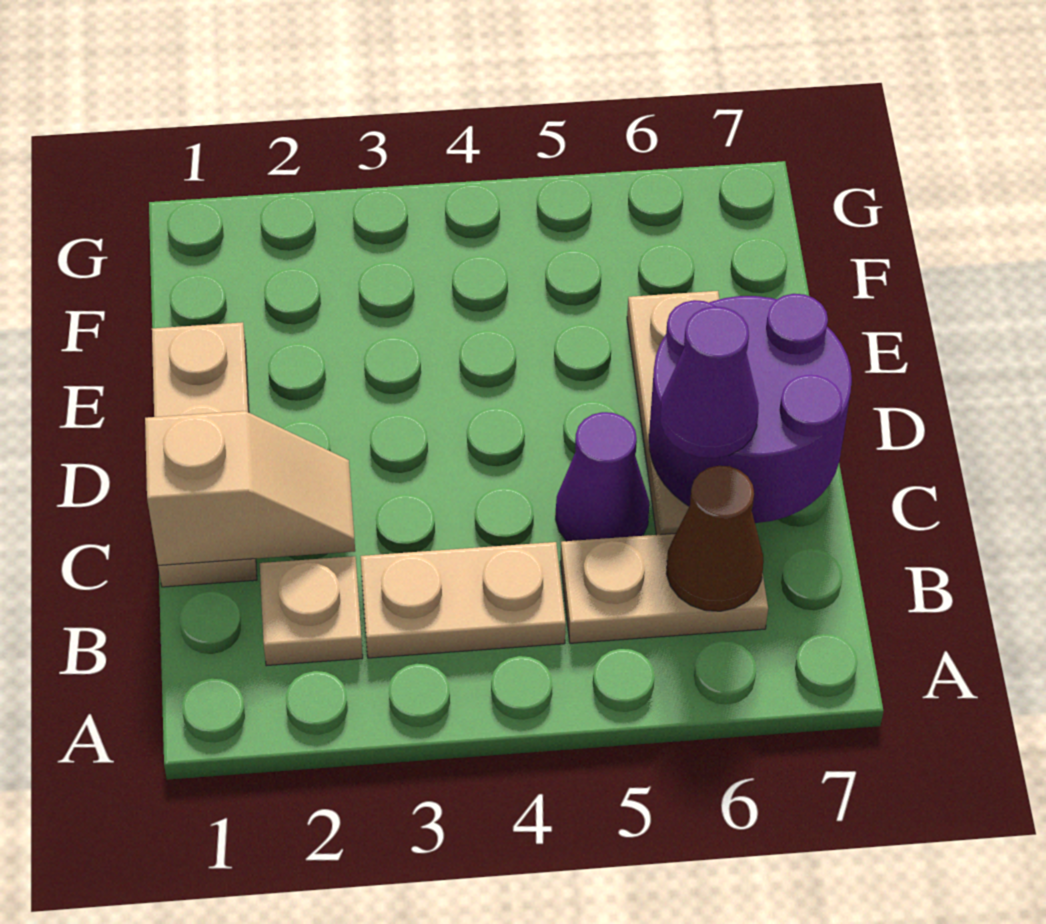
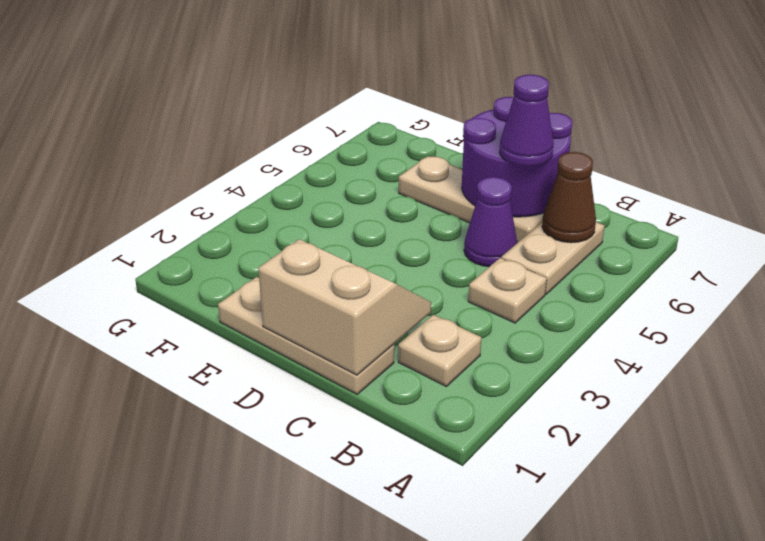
tan plate B3:B4 level 1 -> tan plate B4 level 1
tan slope C1:C2 level 2 top 1 -> tan slope C1:D2 level 2 top 1

